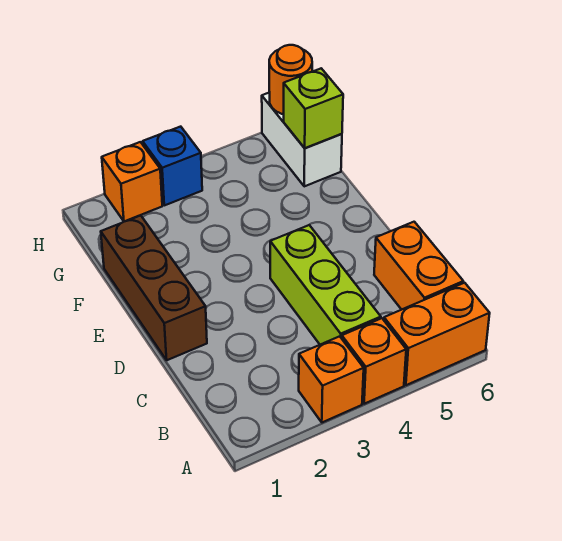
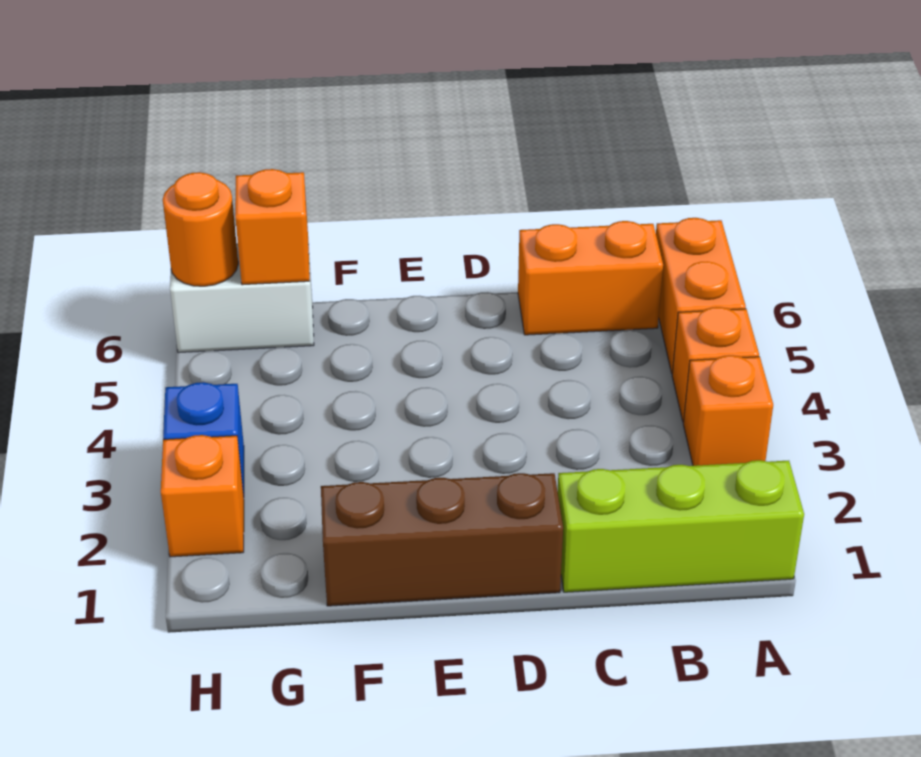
lime brick B4:D4 level 1 -> lime brick A1:C1 level 1
lime brick G6 level 2 -> orange brick G6 level 2

